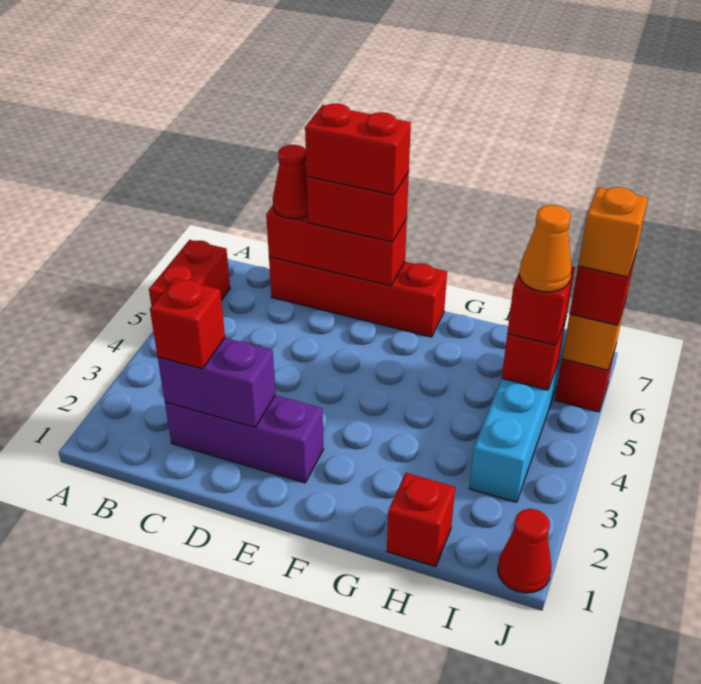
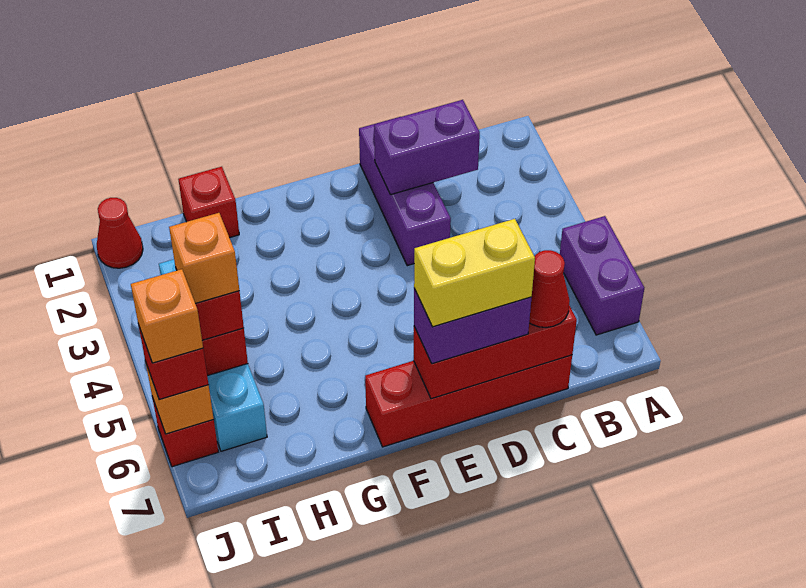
red brick A5:A6 level 1 -> purple brick A5:A6 level 1
purple brick C2:E2 level 1 -> purple brick D1:D3 level 1
red brick C2 level 3 -> none
red brick D7:E7 level 3 -> purple brick D7:E7 level 3
red brick D7:E7 level 4 -> yellow brick D7:E7 level 4
orange cone I5 level 4 -> orange brick I5 level 4

